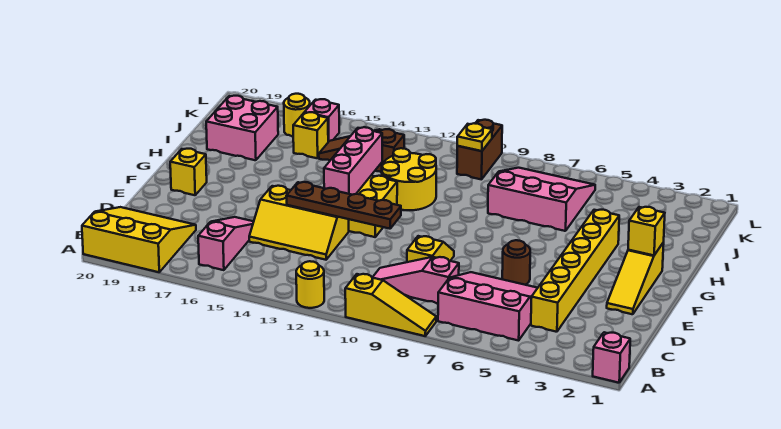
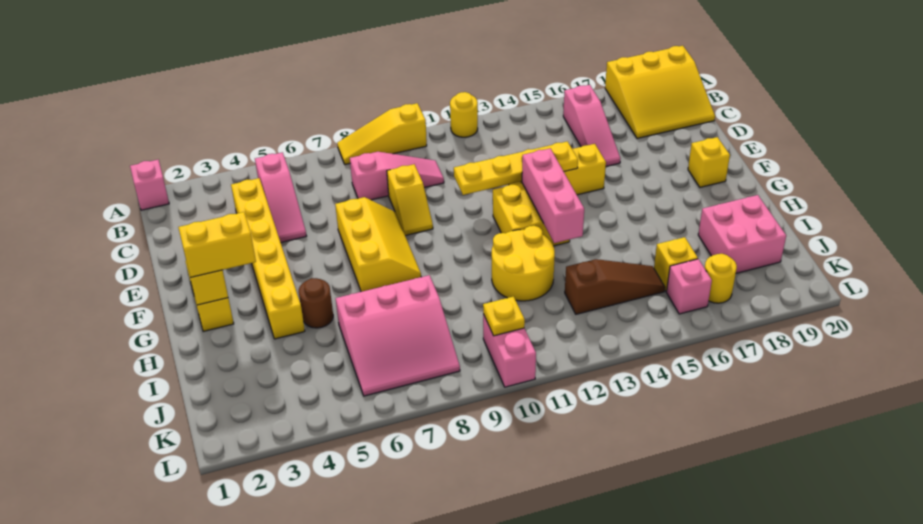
pink slope B5:D7 level 1 top B -> pink slope B5:D5 level 1 top B
brown round brick E6 level 1 -> brown round brick H5 level 1
none -> yellow slope E7:G8 level 1 top 7
brown plate E11:E14 level 2 -> yellow plate E11:E14 level 2
none -> yellow brick G2:G3 level 3
brown brick K10:L10 level 1 -> pink brick K10:L10 level 1

